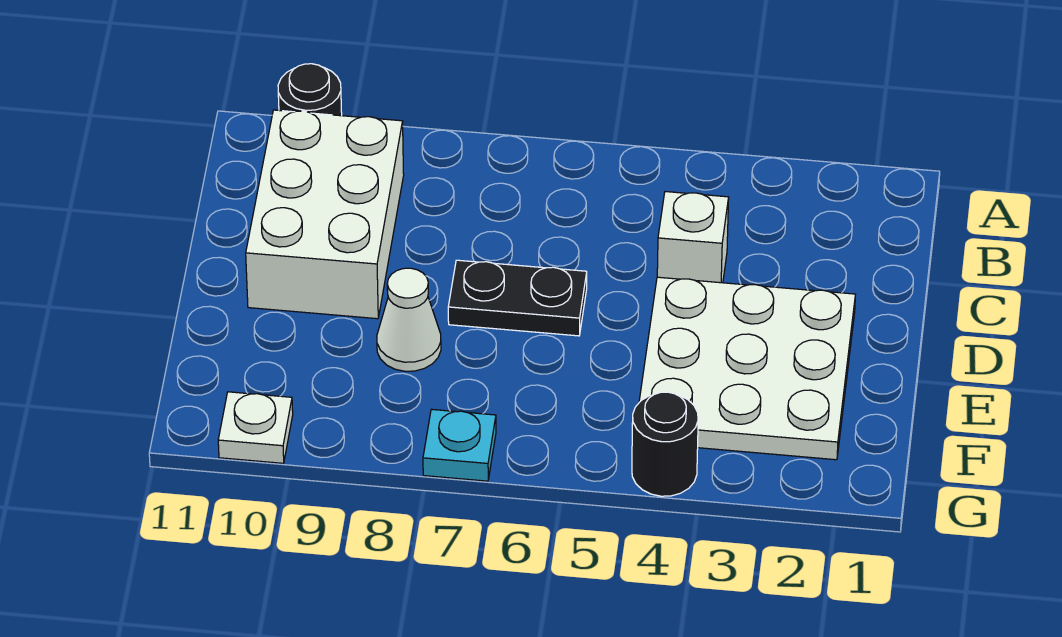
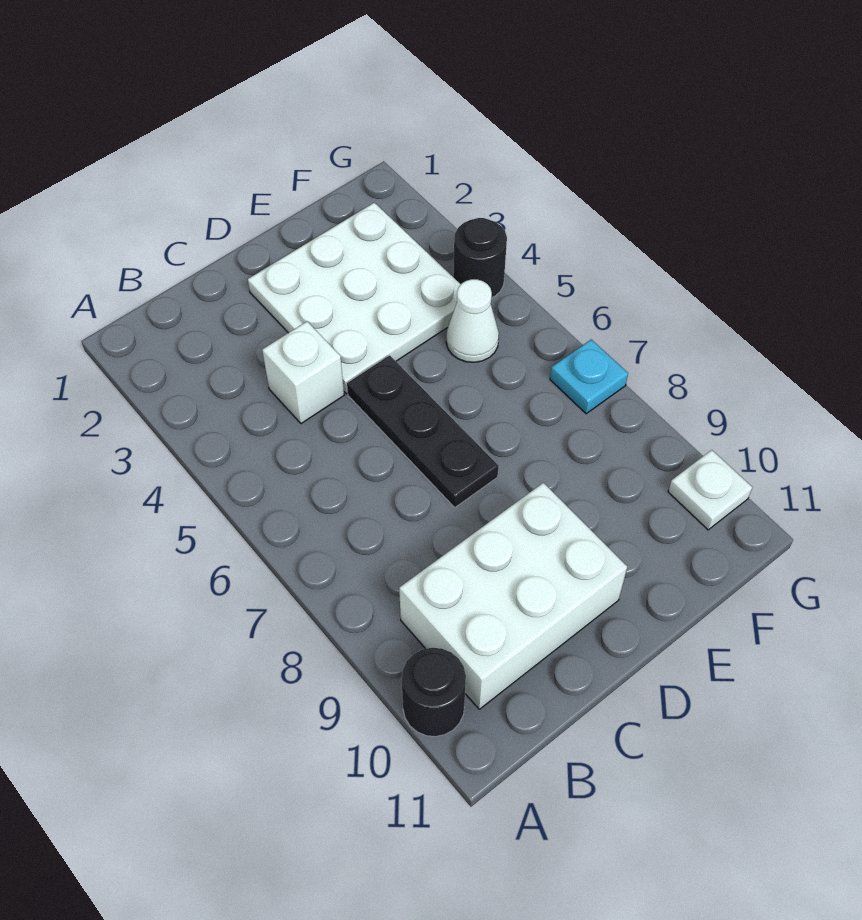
black plate D6:D7 level 1 -> black plate D5:D7 level 1
white cone E8 level 1 -> white cone F5 level 1

